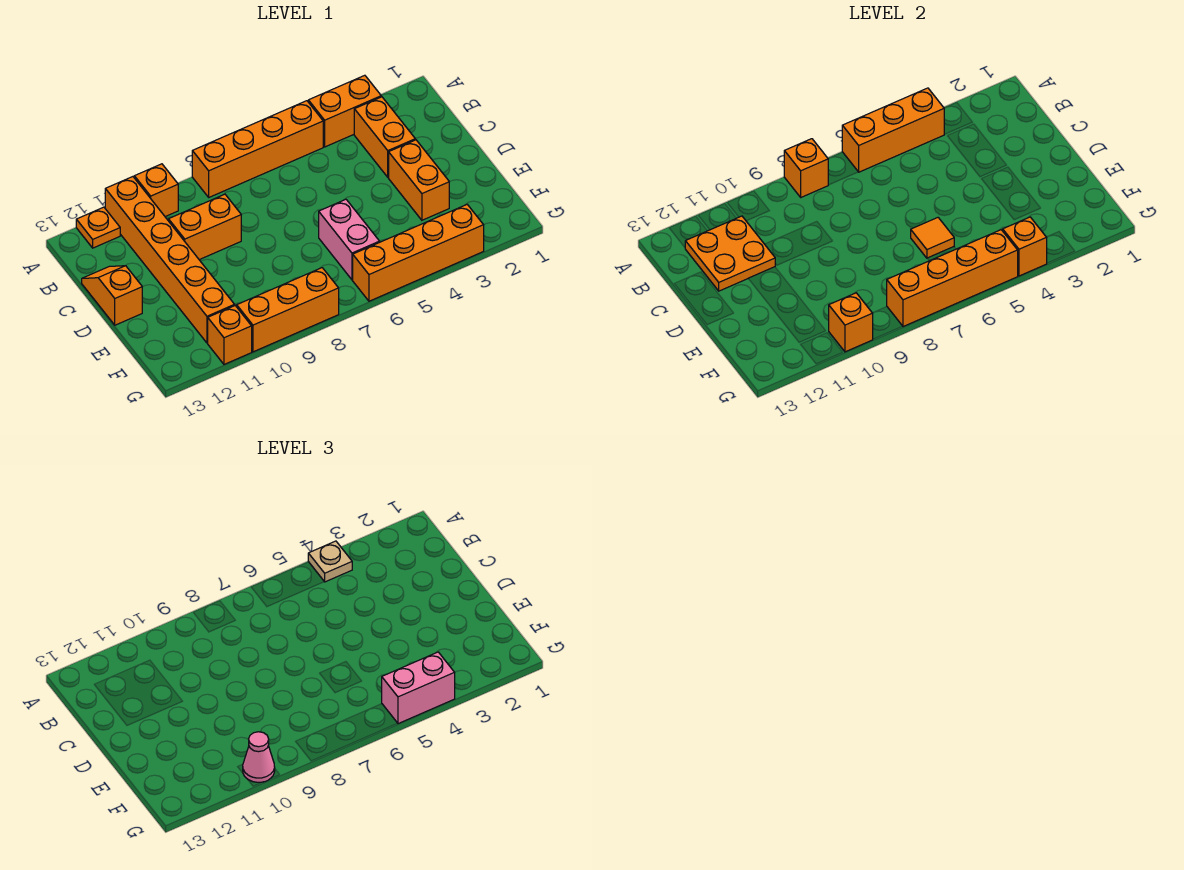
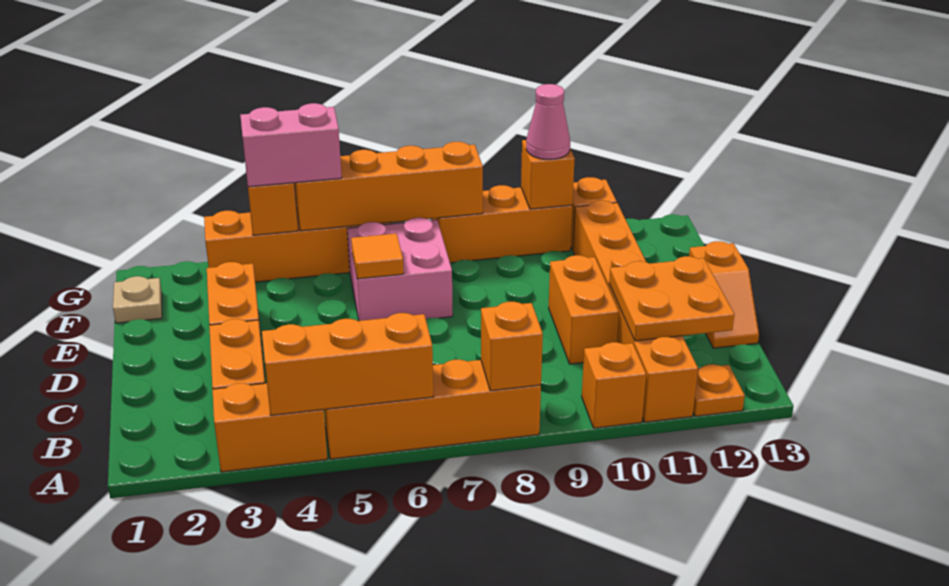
tan plate A4 level 3 -> tan plate F1 level 1
orange brick C9:C10 level 1 -> orange brick C10:D10 level 1
pink brick E6:F6 level 1 -> pink brick E6:F7 level 1

